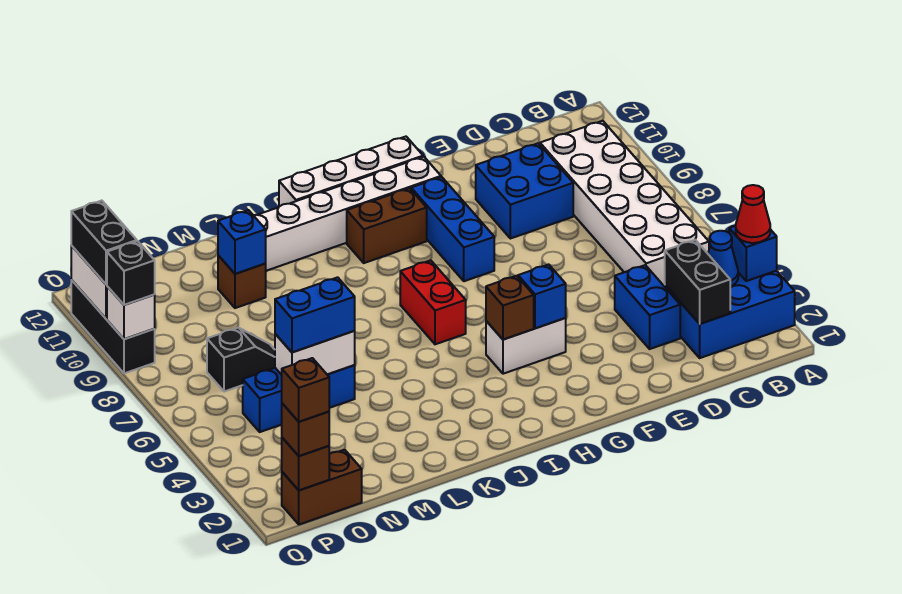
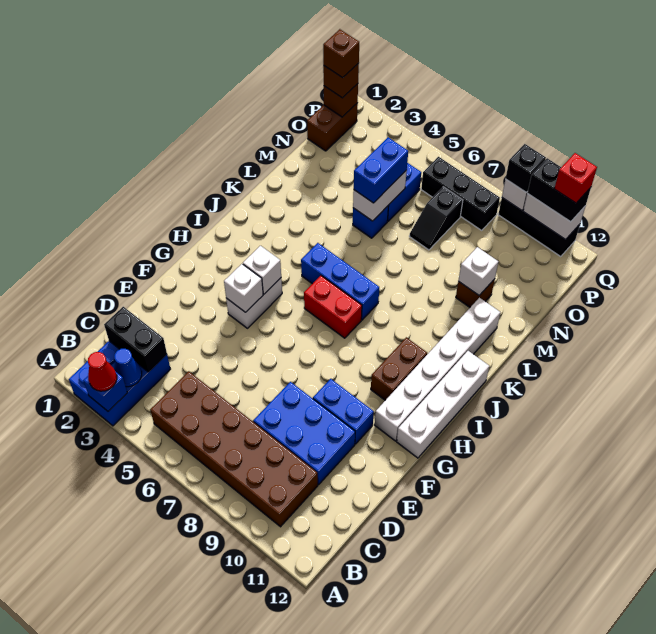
white brick B5:C10 level 1 -> brown brick B5:C10 level 1
blue brick D3:D4 level 1 -> blue brick F9:F10 level 1
blue brick D9:E10 level 1 -> blue brick D8:E10 level 1
blue brick G4 level 2 -> white brick G4 level 2
blue brick G8:G10 level 1 -> blue brick J5:J7 level 1
brown brick H4 level 2 -> white brick H4 level 2
blue brick M10 level 2 -> white brick M10 level 2
none -> black brick P6:P8 level 1
none -> red brick Q11 level 4

